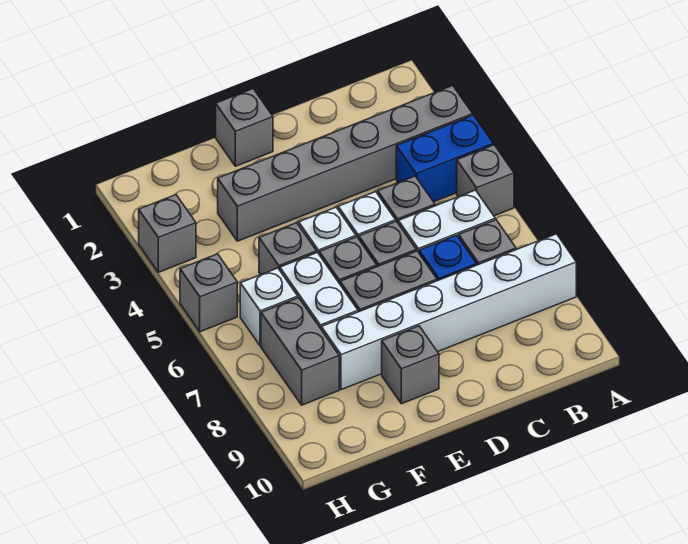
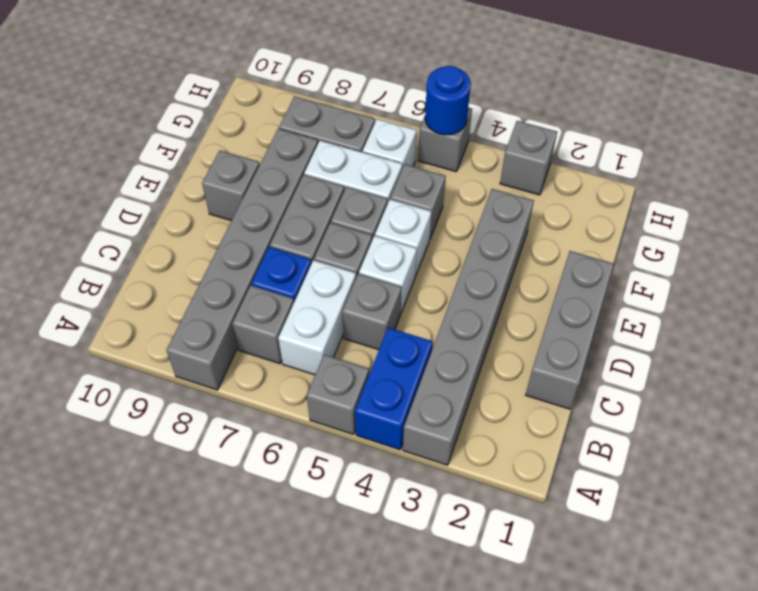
white brick A8:F8 level 1 -> grey brick A8:F8 level 1
grey brick E1 level 1 -> grey brick C1:E1 level 1
none -> blue round brick H5 level 2

